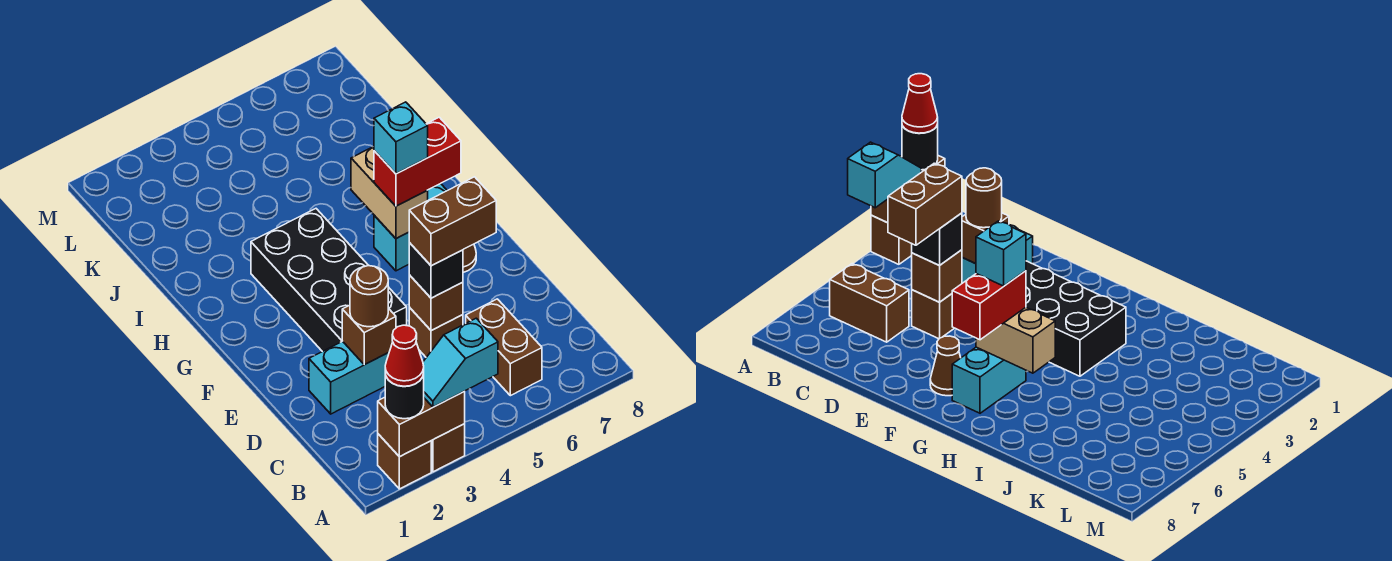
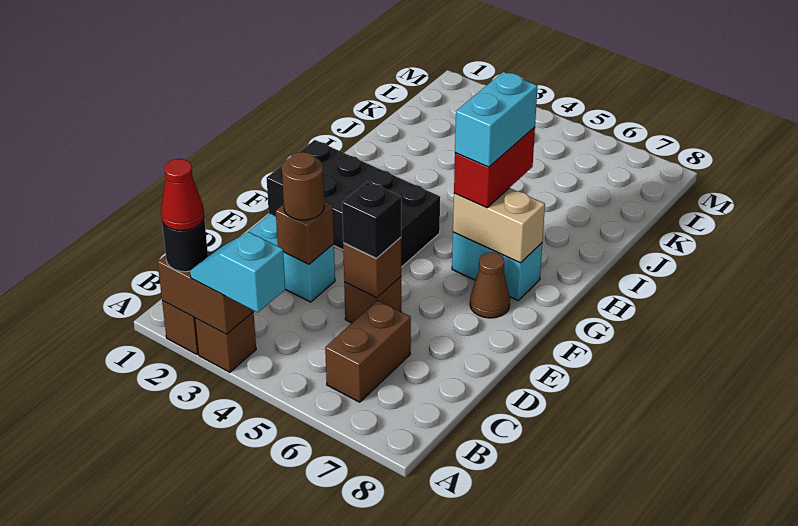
brown brick D5:D6 level 4 -> none
black brick E3:H4 level 1 -> black brick F1:G4 level 1
tan brick G6:H6 level 2 -> tan brick G6:G7 level 2
red brick G6:G7 level 3 -> red brick G6:H6 level 3
cyan brick G6 level 4 -> cyan brick G6:H6 level 4

